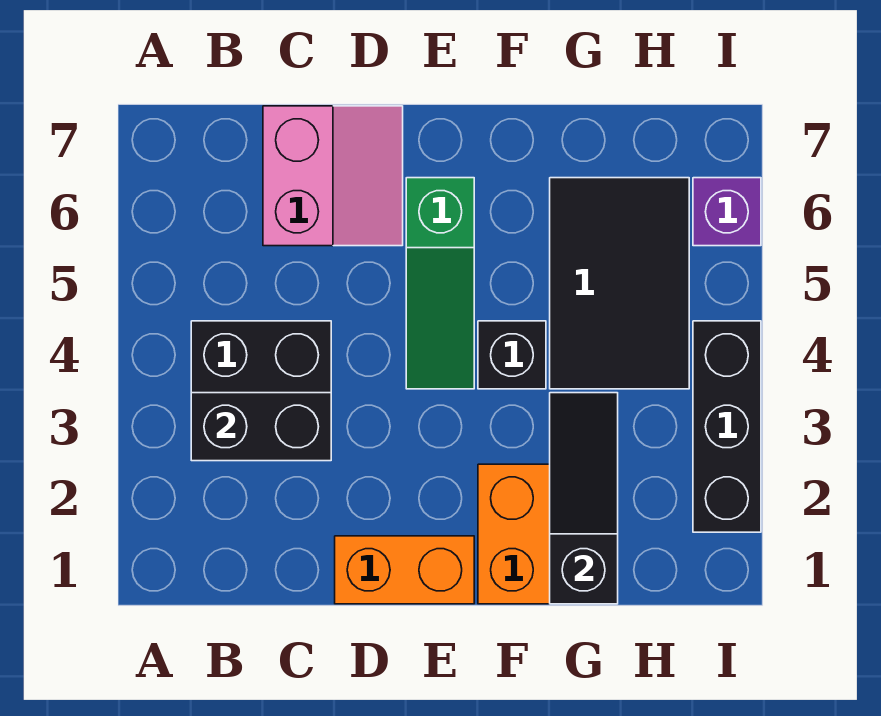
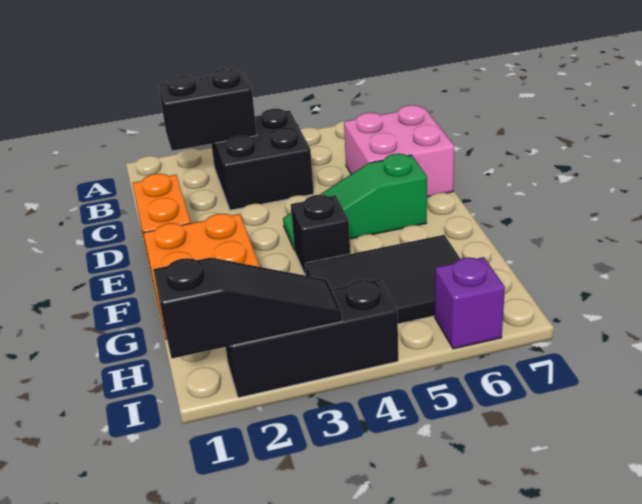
black brick B3:C3 level 2 -> black brick B2:B3 level 2
pink slope C6:D7 level 1 top C -> pink brick C6:D7 level 1
black slope G1:G3 level 2 top 1 -> black slope I1:I3 level 2 top 1

